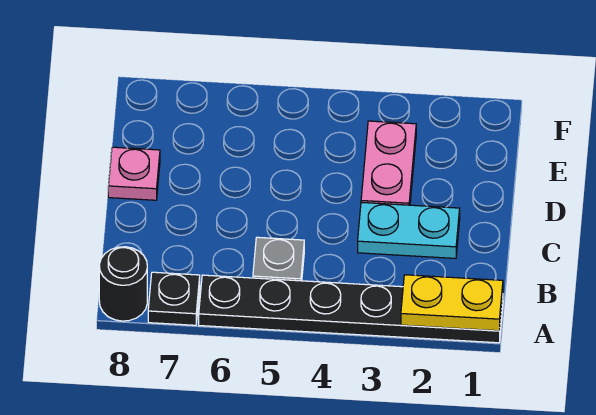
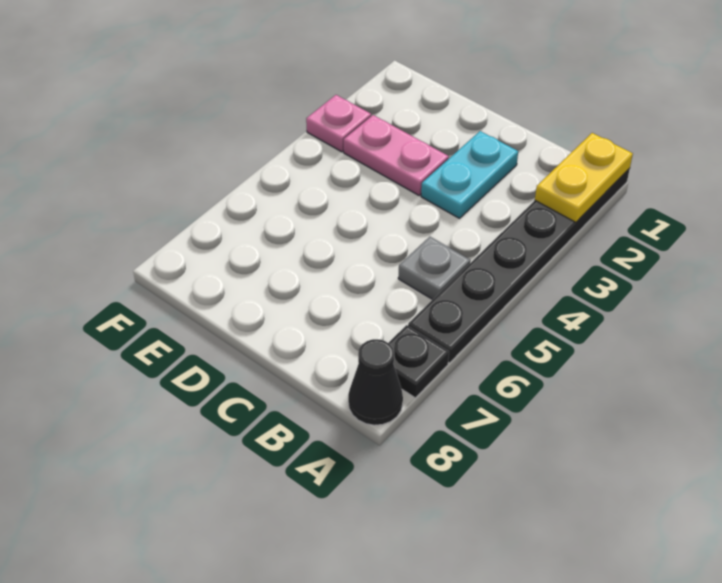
black round brick A8 level 1 -> black cone A8 level 1
pink plate D8 level 1 -> pink plate F3 level 1

